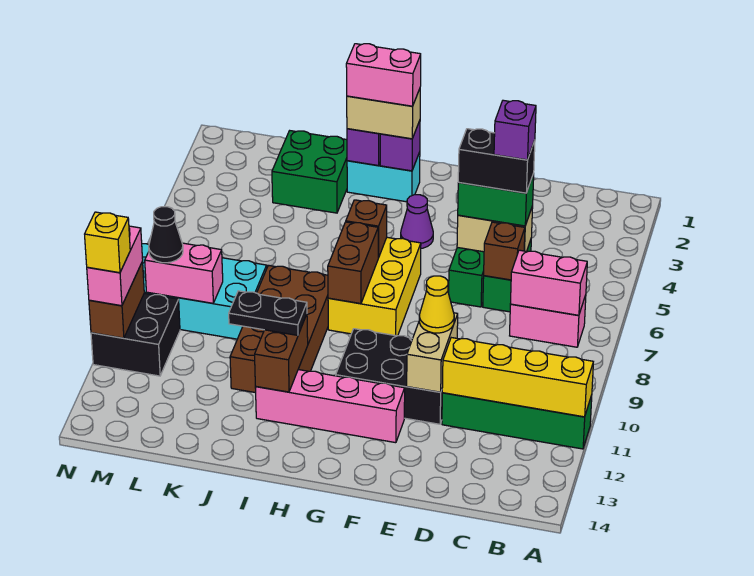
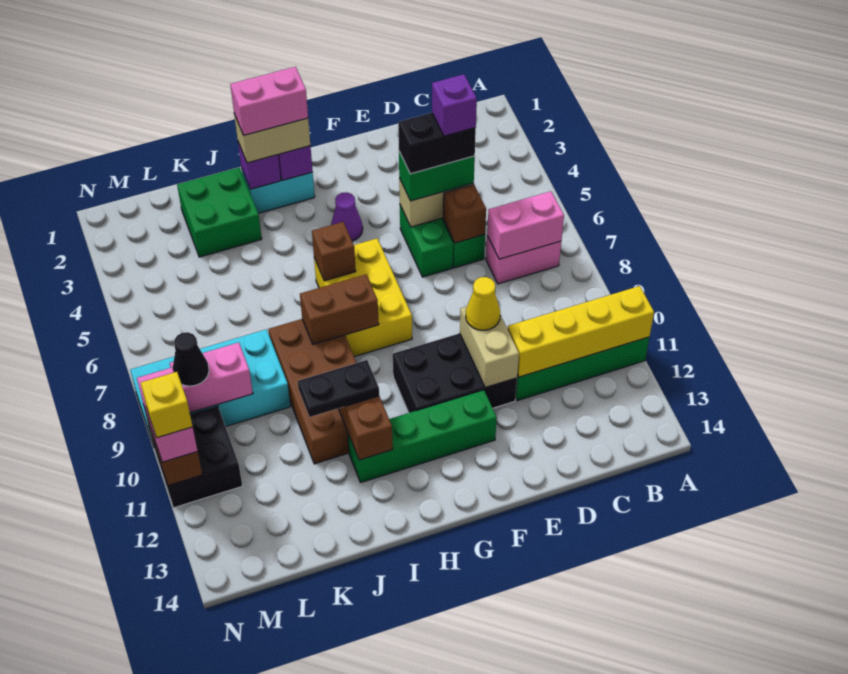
pink brick F12:I12 level 1 -> green brick F12:I12 level 1
brown brick H7:H8 level 2 -> brown brick H8:I8 level 2

